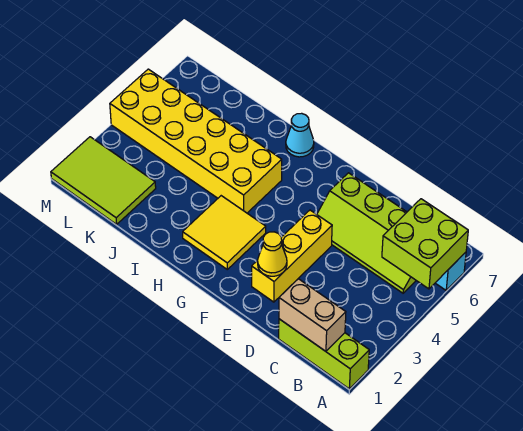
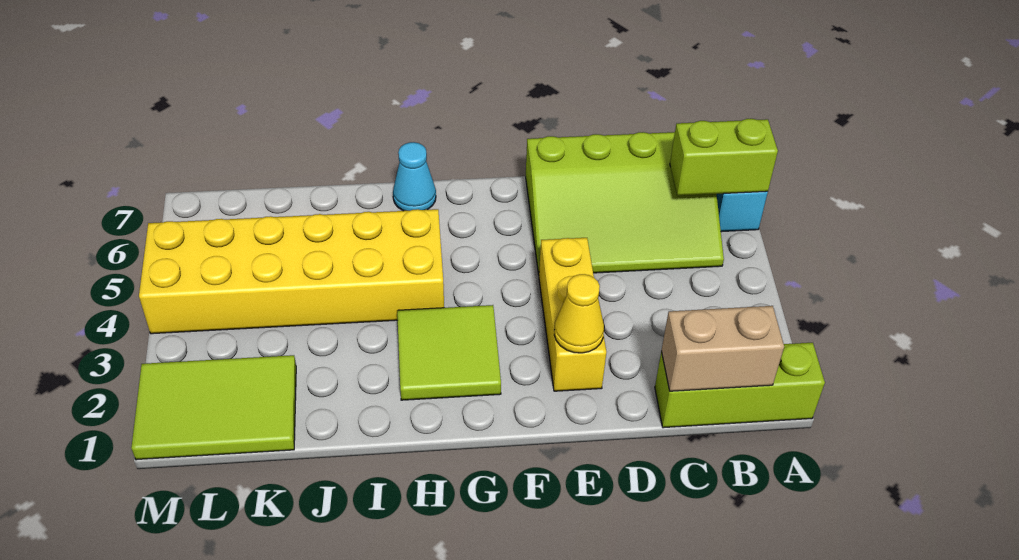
lime brick A5:B6 level 2 -> lime brick A6:B6 level 2
lime slope B5:E6 level 1 top 6 -> lime slope B5:E7 level 1 top 7
yellow tile G2:H3 level 1 -> lime tile G2:H3 level 1

